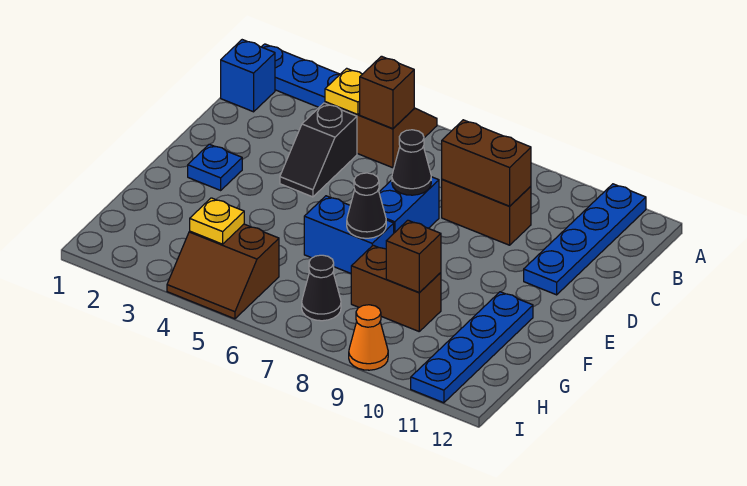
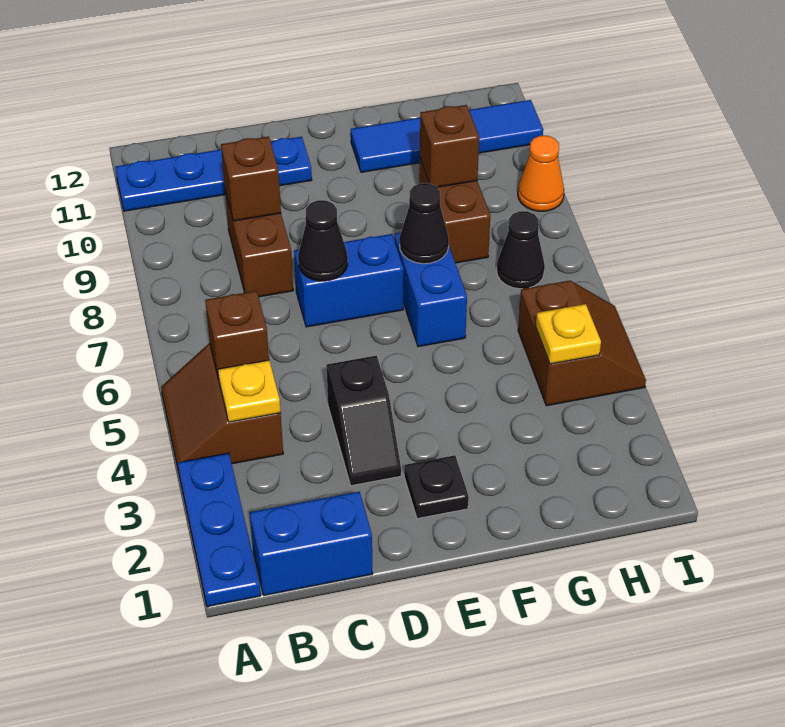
blue brick B1 level 1 -> blue brick B1:C1 level 1
black slope C4:D4 level 1 top C -> black slope D3:D4 level 1 top 4
brown brick C8:C9 level 2 -> brown brick C9 level 2
blue plate E2 level 1 -> black plate E2 level 1
blue plate F11:I11 level 1 -> blue tile F11:I11 level 1

